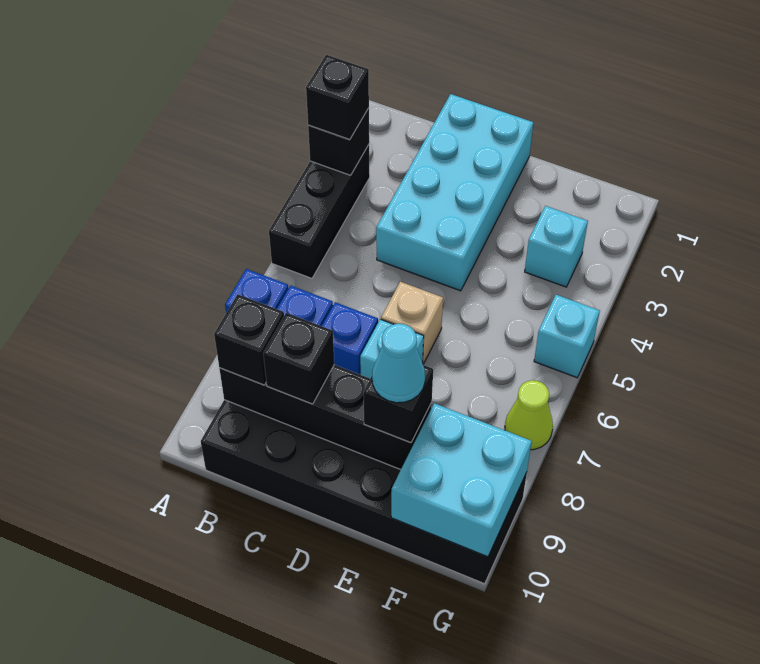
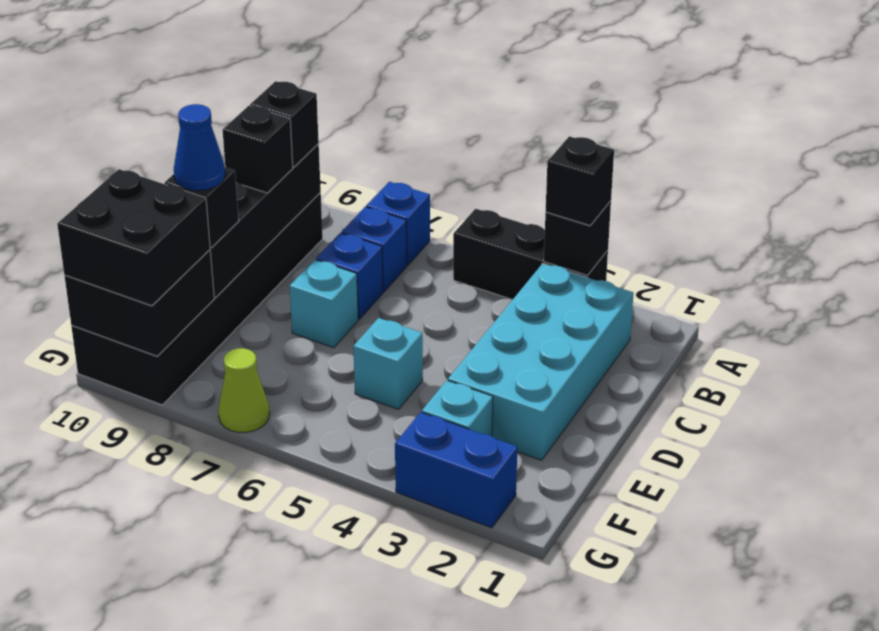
cyan brick C1:D4 level 1 -> cyan brick B2:E3 level 1
tan brick D6 level 1 -> none
cyan cone E9 level 4 -> blue cone E9 level 4
cyan brick F9:G10 level 2 -> black brick F9:G10 level 2
none -> black brick F9:G10 level 3
none -> blue brick G2:G3 level 1
cyan brick G5 level 1 -> cyan brick E5 level 1

